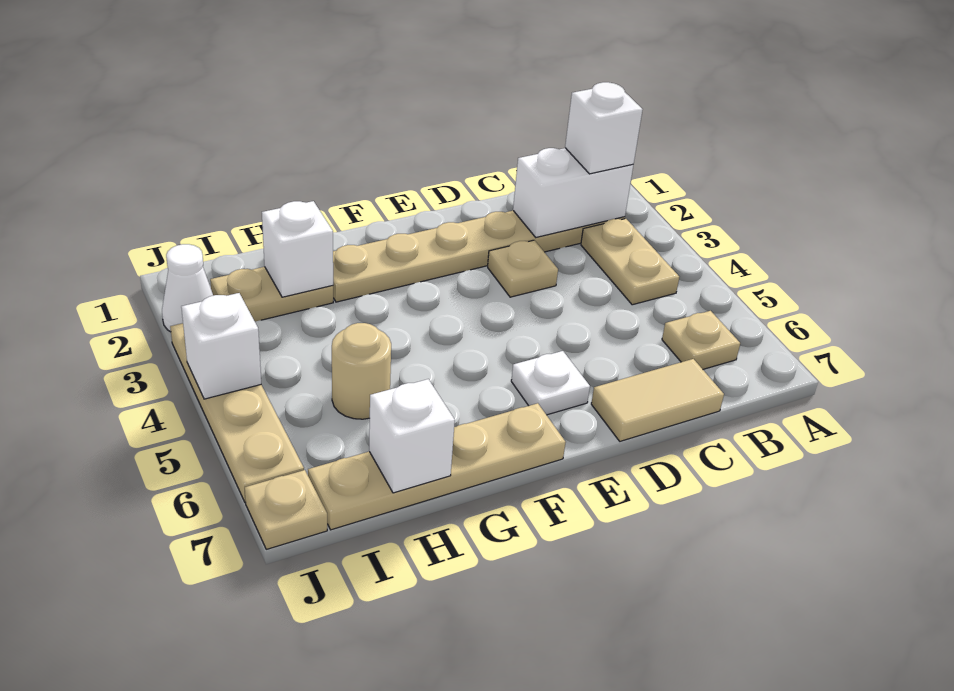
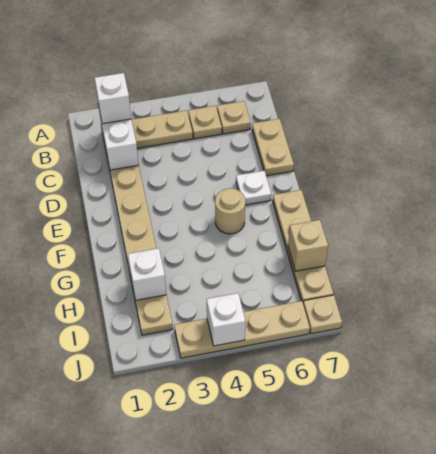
tan tile C7:D7 level 1 -> tan plate C7:D7 level 1
tan plate D3 level 1 -> tan plate B5 level 1
tan round brick H5 level 1 -> tan round brick F5 level 1
white brick H7 level 2 -> tan brick H7 level 2
white cone J2 level 1 -> none

